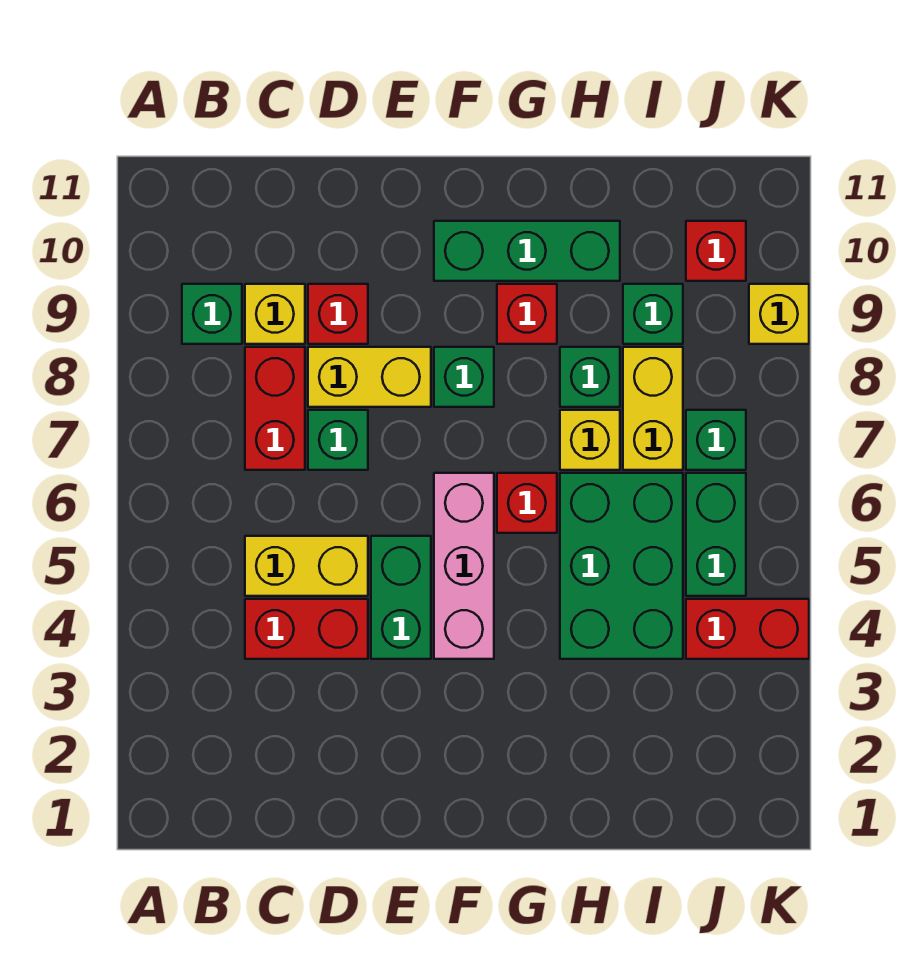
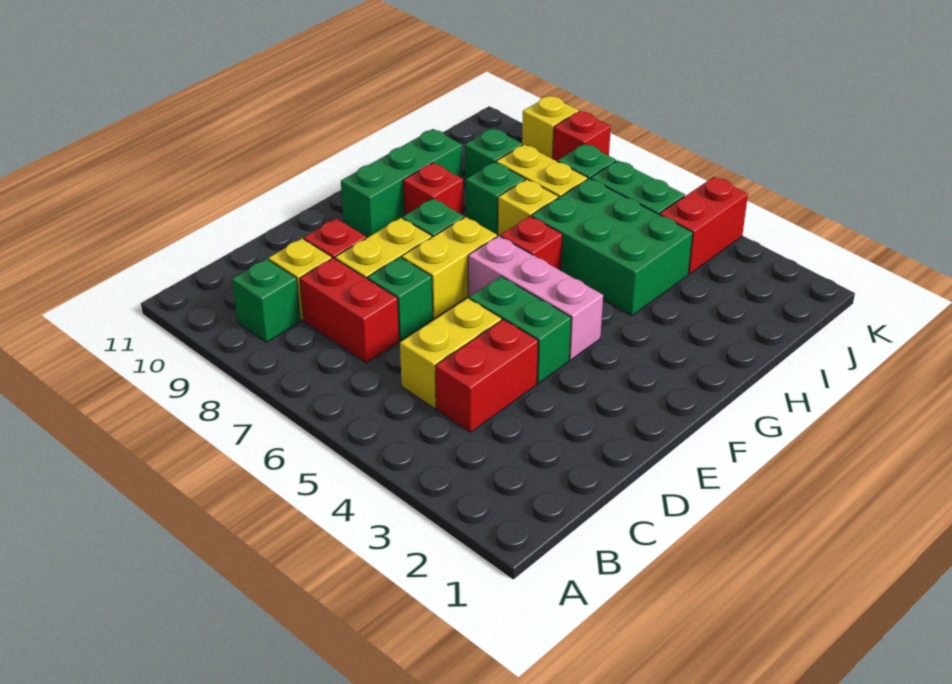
none -> yellow brick E7:F7 level 1
red brick J10 level 1 -> red brick K8 level 1

